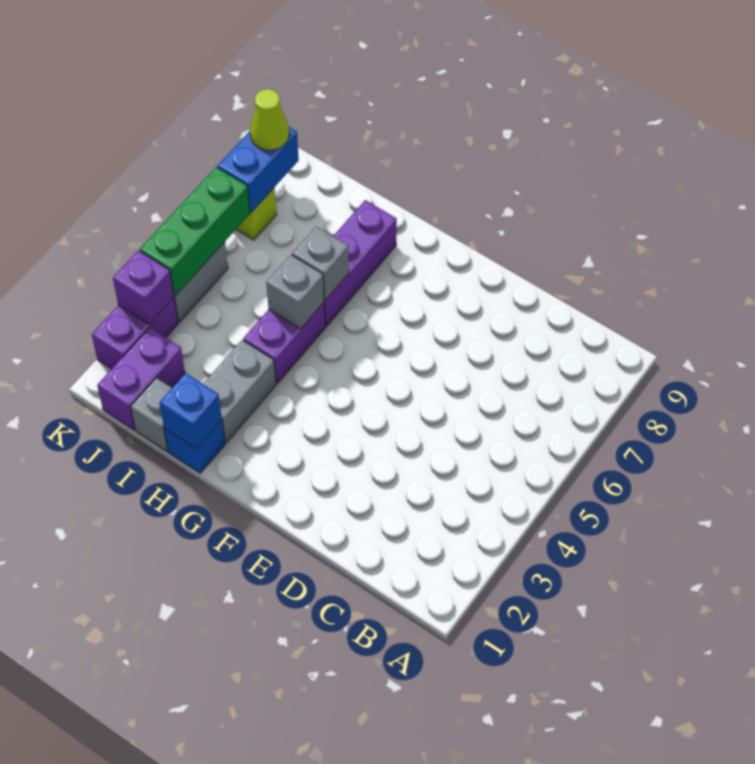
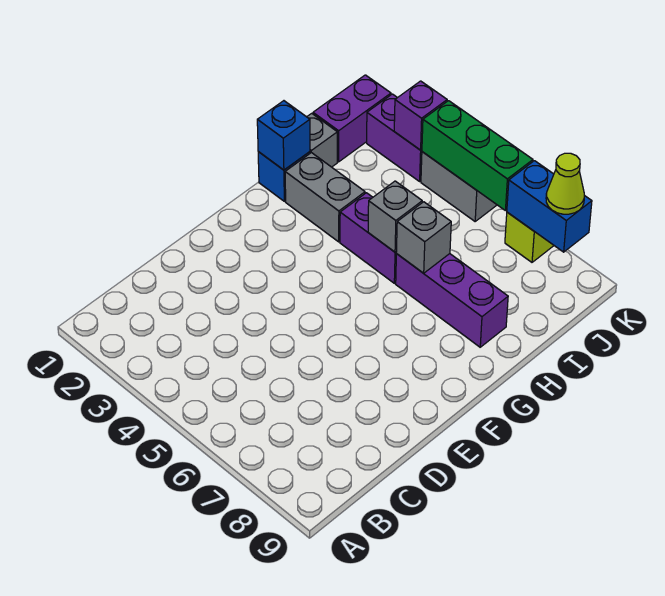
purple brick J1:J2 level 1 -> purple brick J1:K1 level 1

